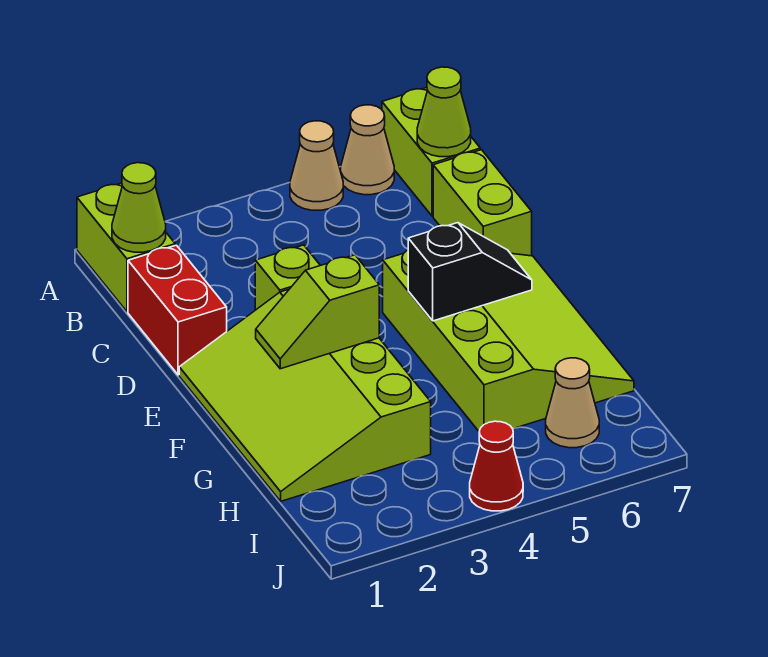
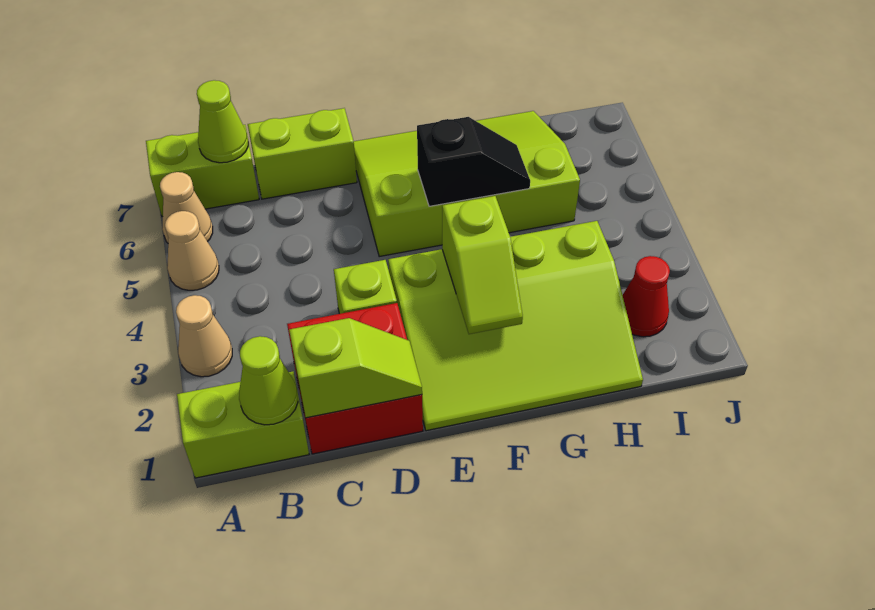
red brick C1:D1 level 1 -> red brick C1:D2 level 1
none -> lime slope C1:D1 level 2 top C
black slope F5:F6 level 2 top 5 -> black slope F5:G5 level 2 top F
tan cone I6 level 1 -> tan cone A3 level 1
red cone J4 level 1 -> red cone I2 level 1

